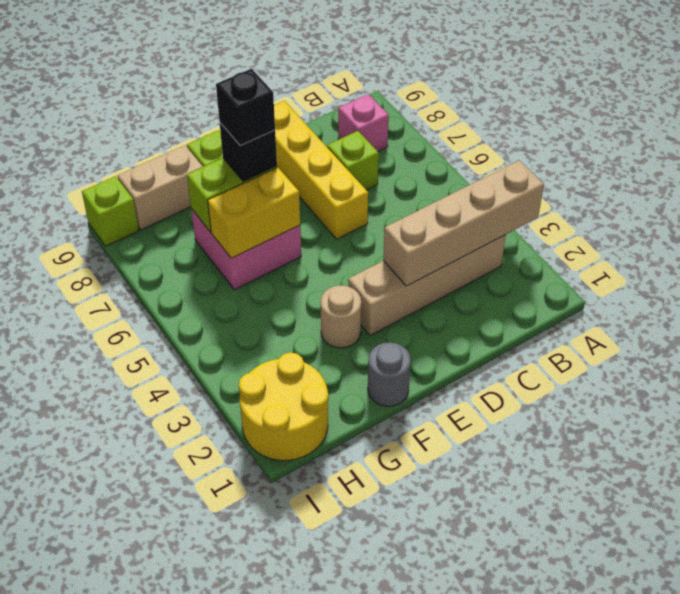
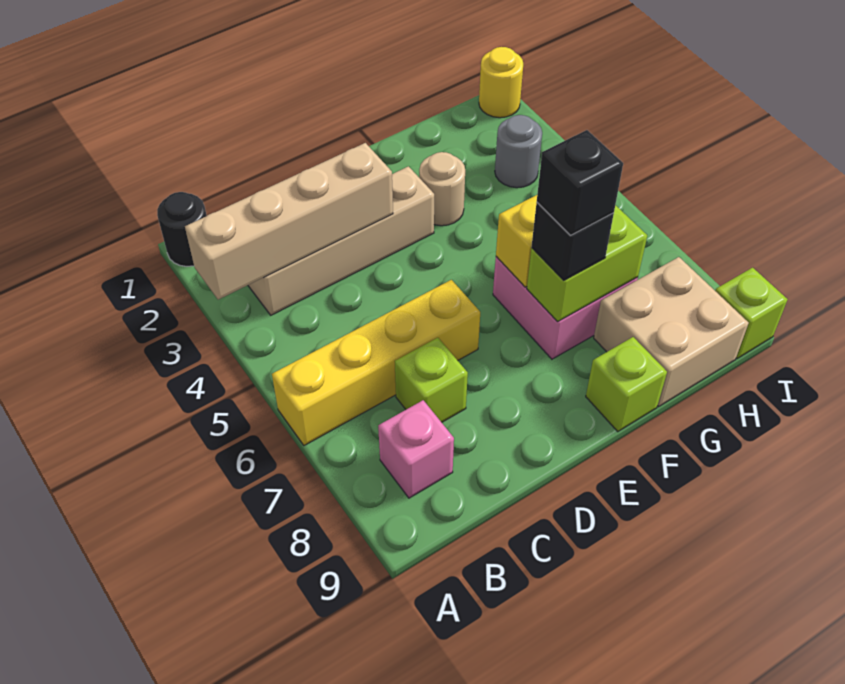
none -> black round brick A1 level 1
yellow brick D6:D9 level 1 -> yellow brick A6:D6 level 1
grey round brick F1 level 1 -> grey round brick H3 level 1
tan brick G9:H9 level 1 -> tan brick G8:H9 level 1
yellow round brick H1:I2 level 1 -> yellow round brick I1 level 1

